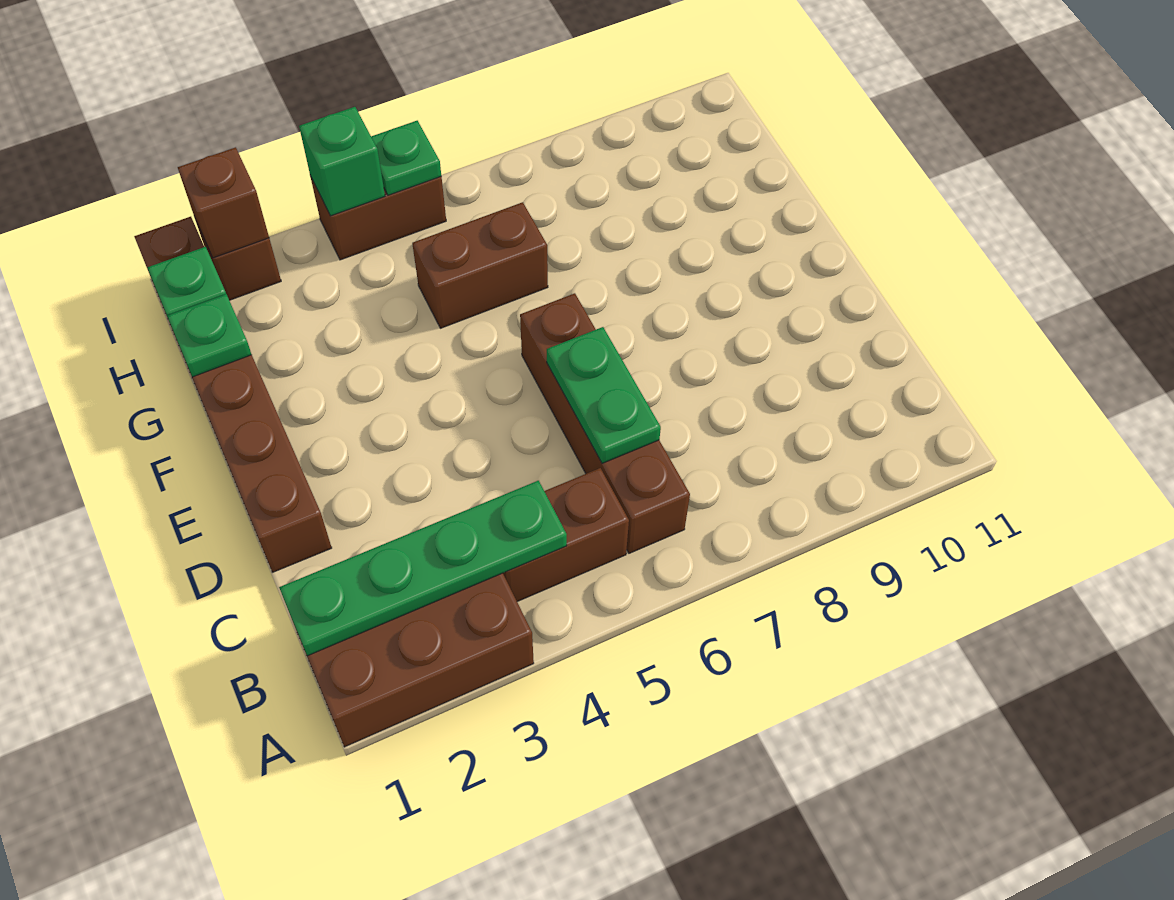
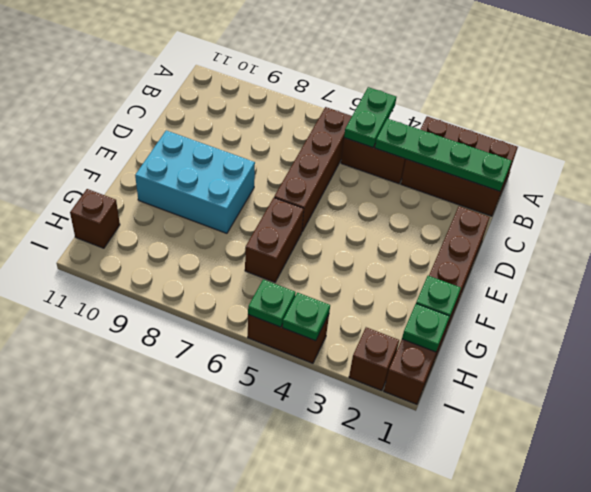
green plate C6:D6 level 2 -> green plate A5:B5 level 2
none -> cyan brick E8:F10 level 1
brown brick G5:G6 level 1 -> brown brick F6:G6 level 1
brown brick I2 level 2 -> brown brick H11 level 1
green brick I4 level 2 -> green plate I4 level 2

